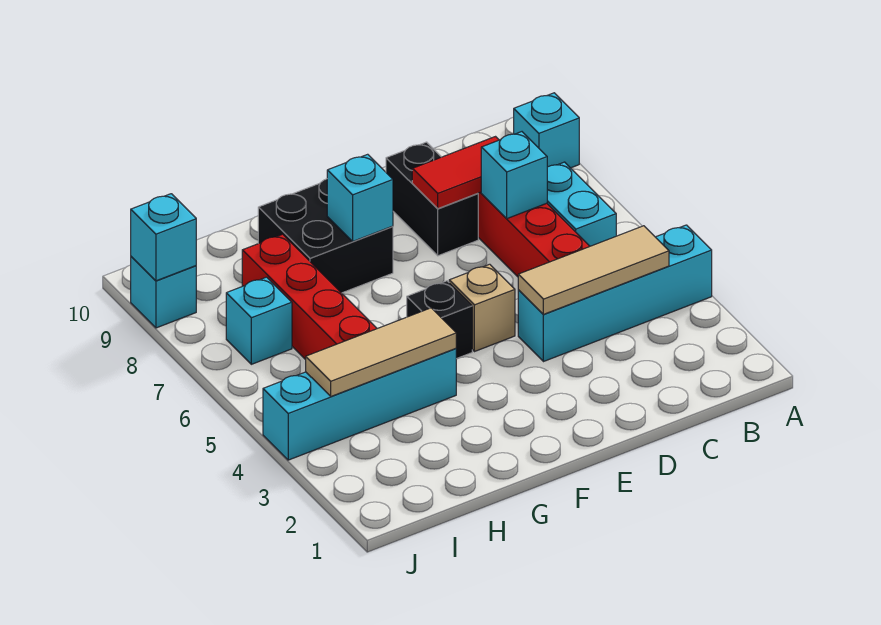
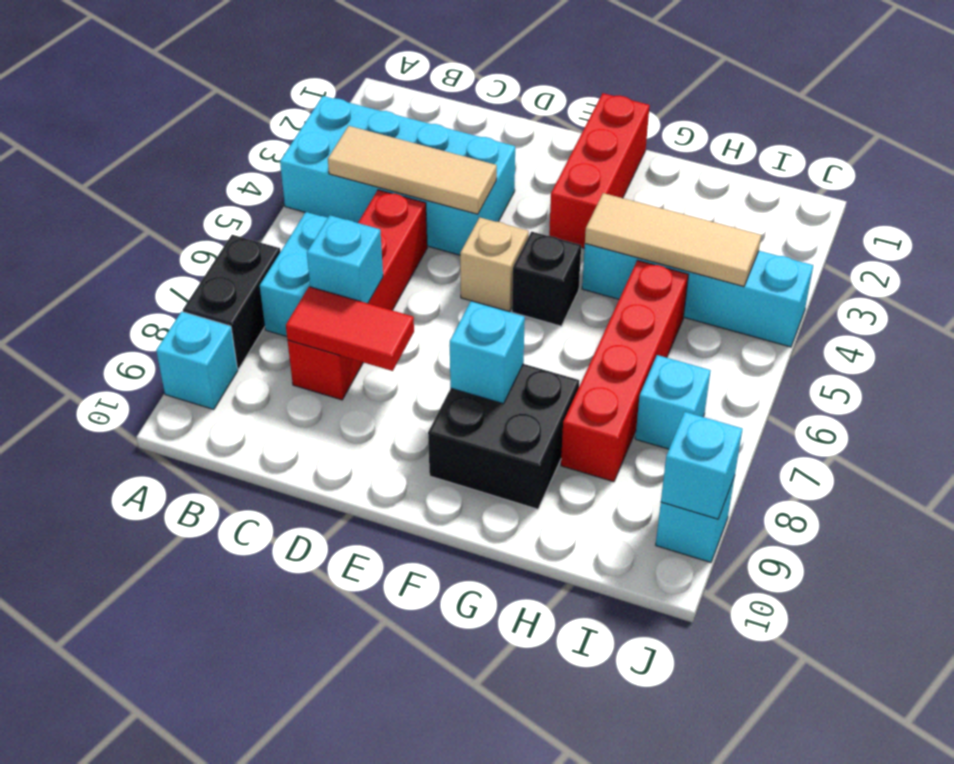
cyan brick A4:D4 level 1 -> cyan brick A3:D4 level 1
black brick D8:D9 level 1 -> black brick A7:A8 level 1
none -> red brick F1:F3 level 1

